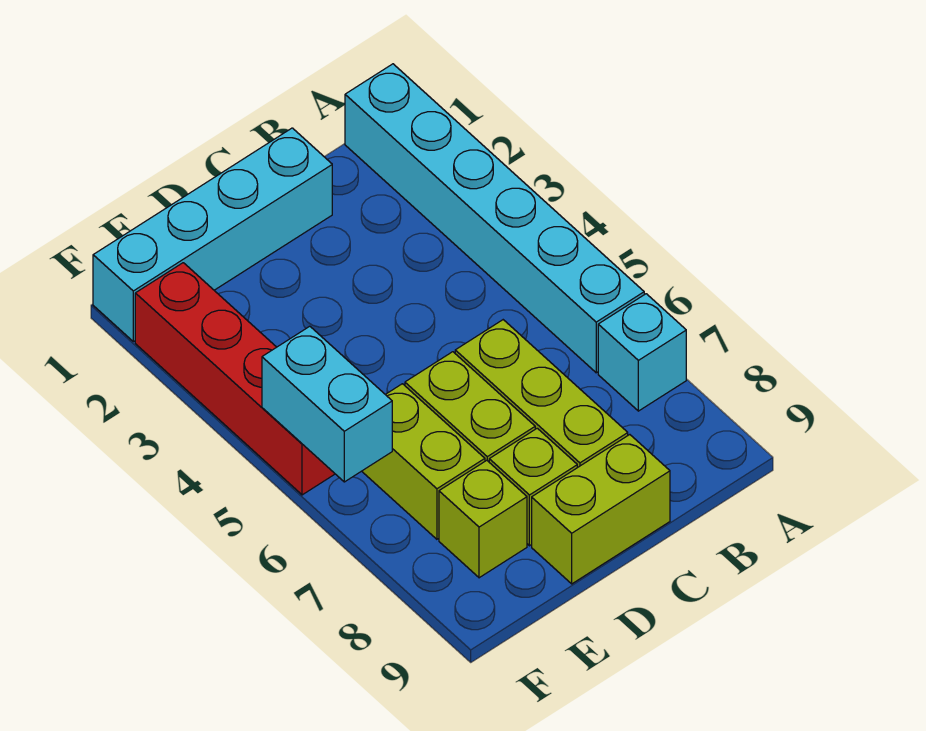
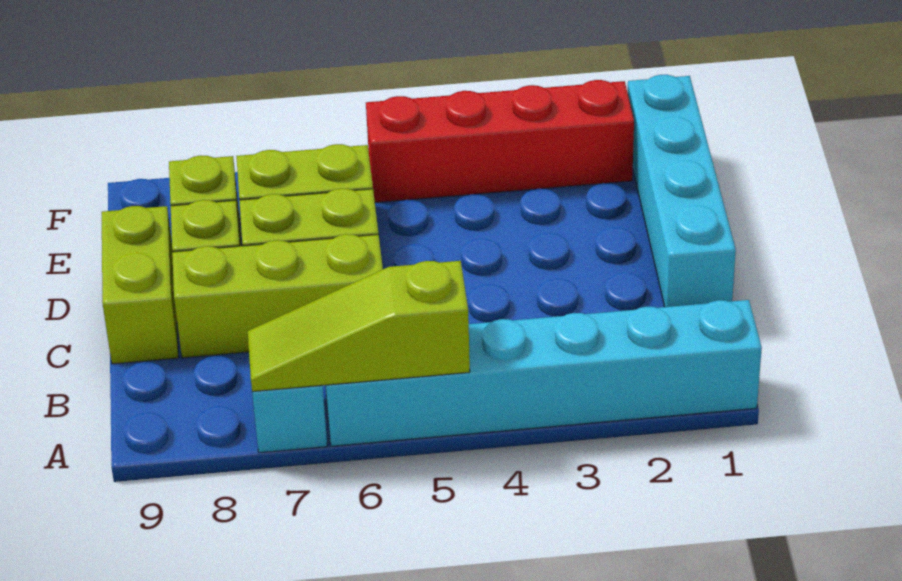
none -> lime slope A5:A7 level 2 top 5
cyan brick F5:F6 level 2 -> none

